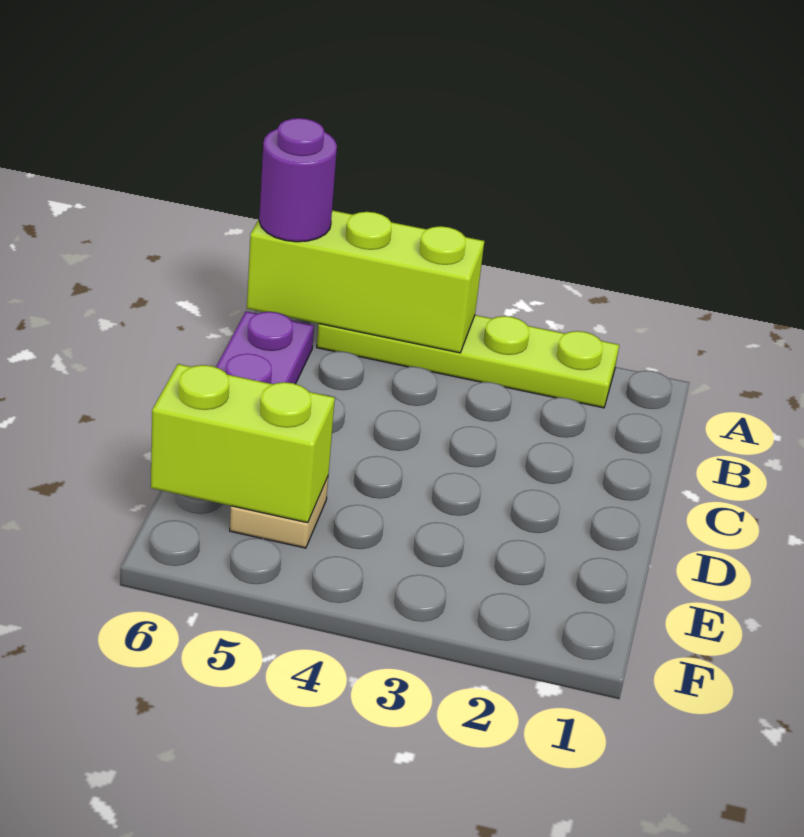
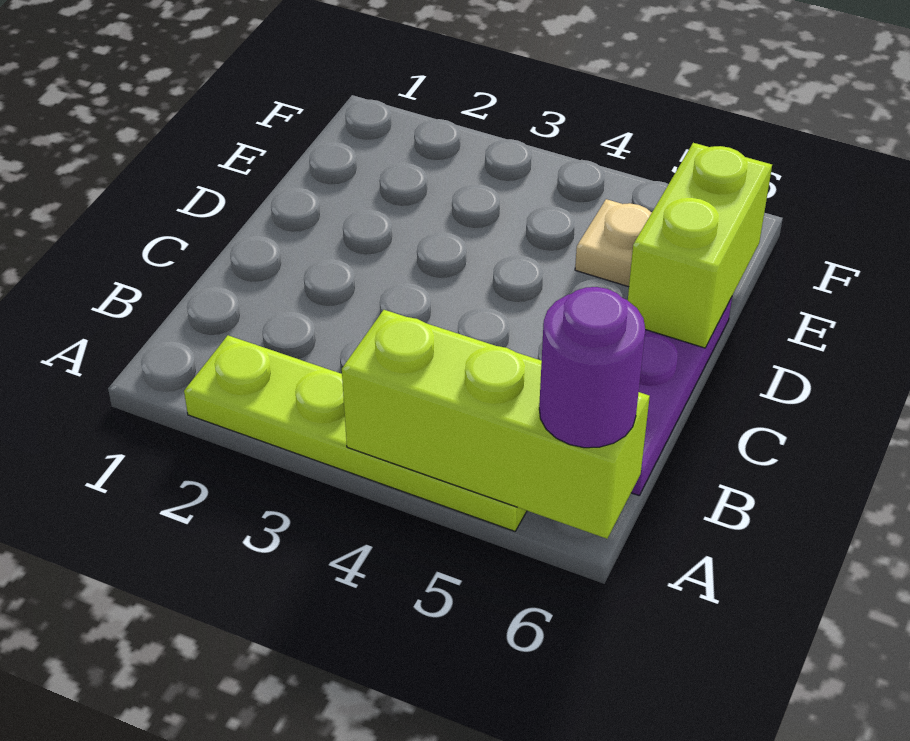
lime brick E5:E6 level 2 -> lime brick D6:E6 level 2

